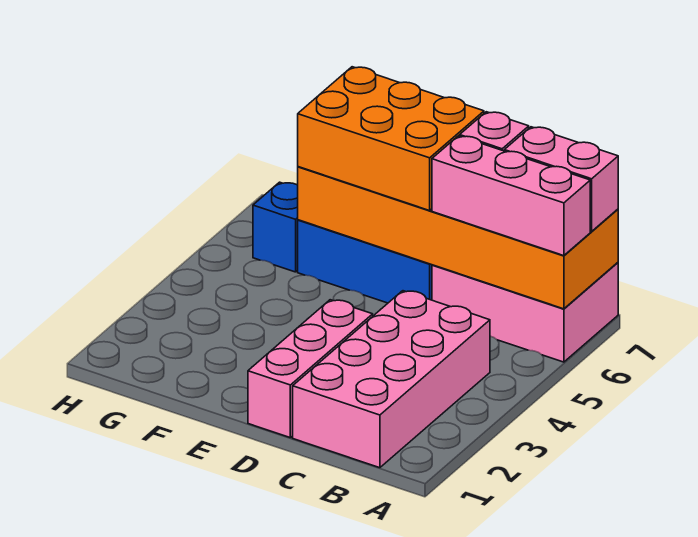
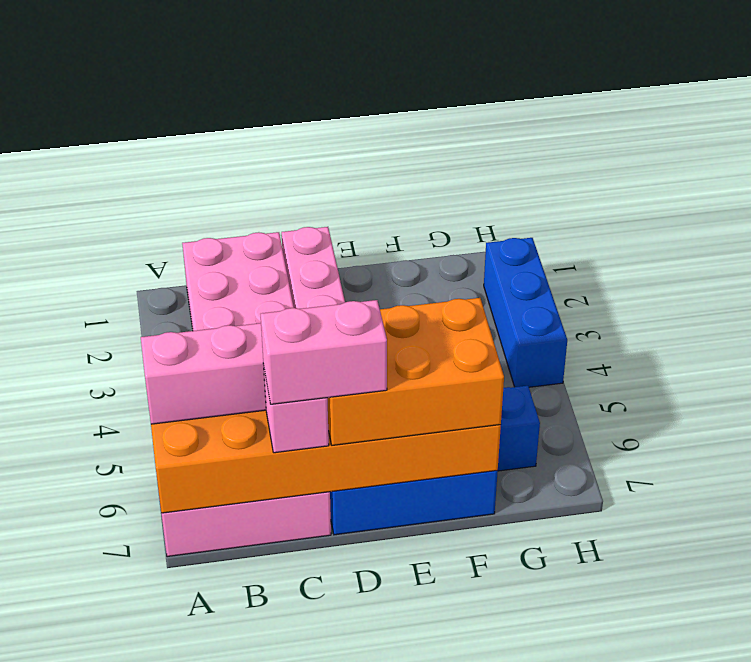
pink brick A7:B7 level 3 -> pink brick C7:D7 level 4
none -> blue brick H2:H4 level 1

